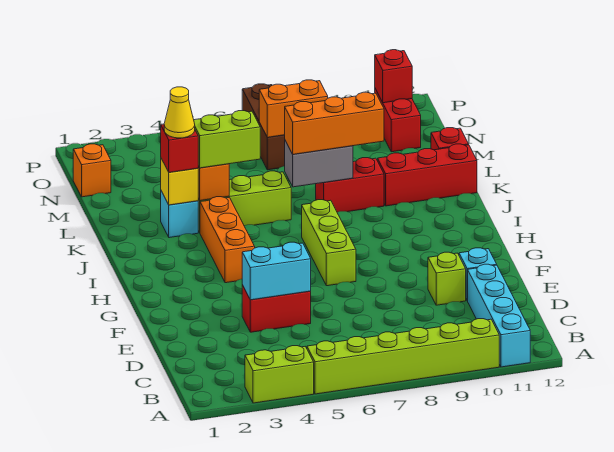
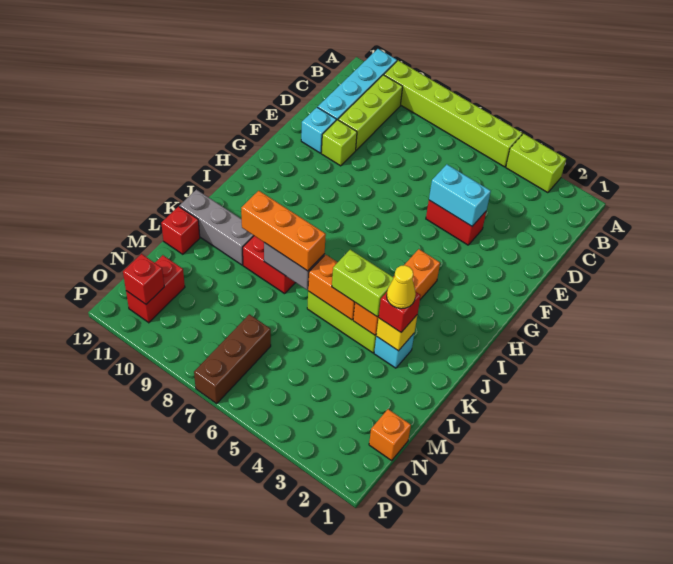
lime brick G7:I7 level 1 -> lime brick B10:D10 level 1
red brick K10:K12 level 1 -> grey brick K10:K12 level 1
orange brick N7:N8 level 2 -> orange brick K5:K6 level 2

